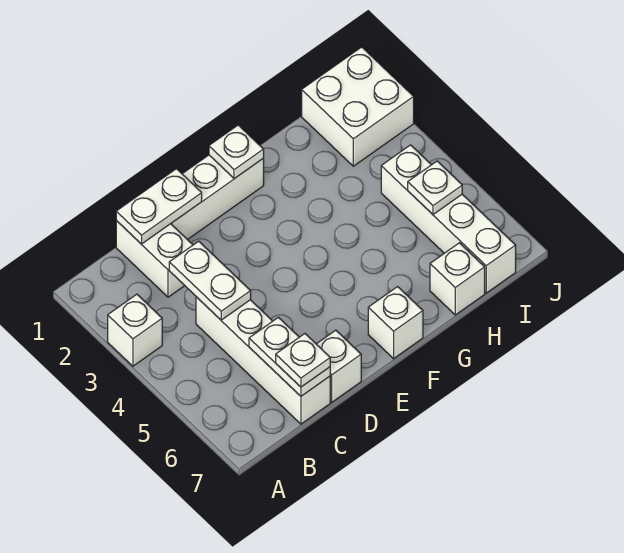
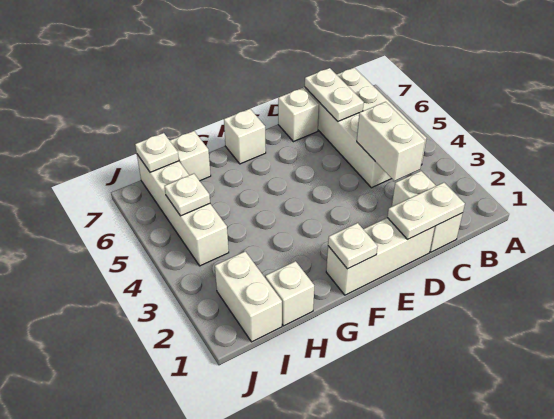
white brick A3 level 1 -> white brick H1 level 1
white plate C3:C4 level 2 -> white brick C3:C4 level 2
white brick C4:C7 level 1 -> white brick B4:C7 level 1
white plate C7 level 3 -> white plate I7 level 2
white brick I1:J2 level 1 -> white brick I1:I2 level 1

